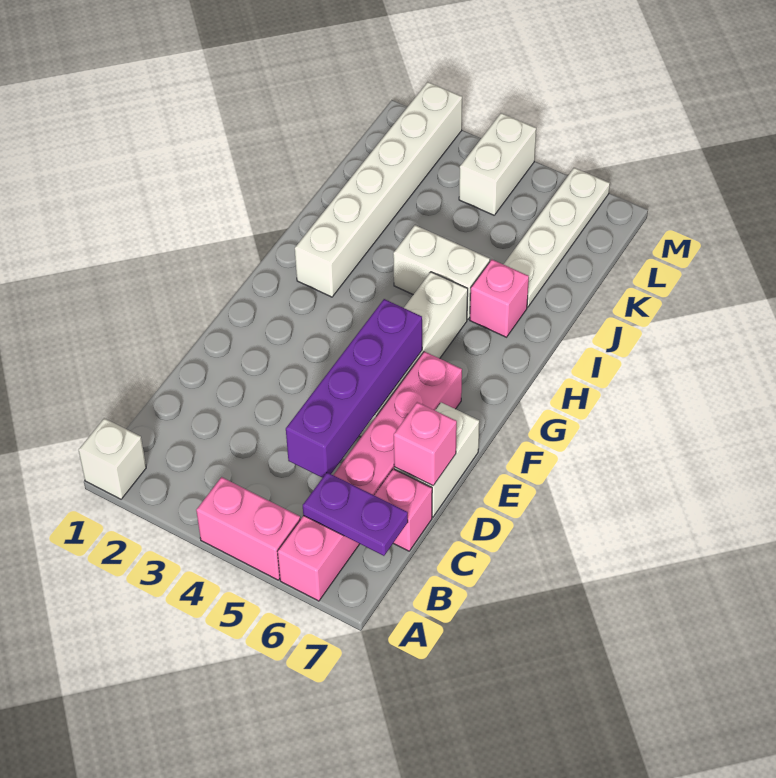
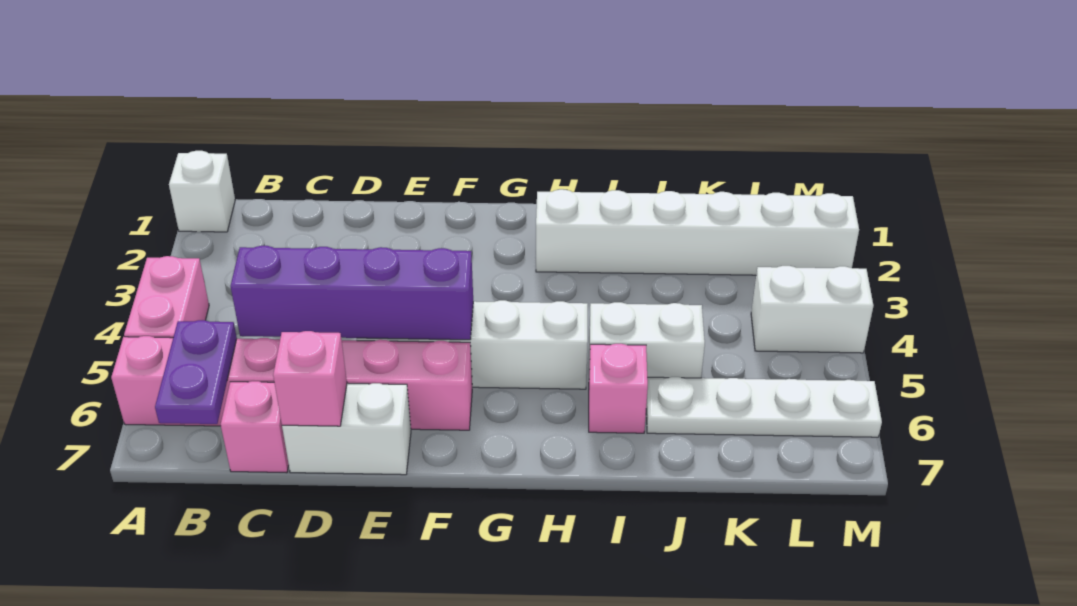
white brick I4:I5 level 1 -> white brick I5:J5 level 1

